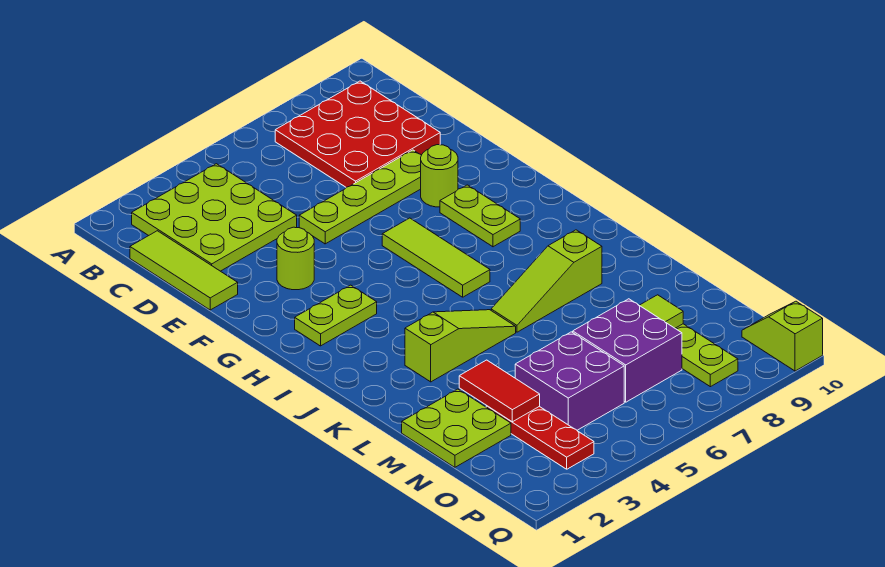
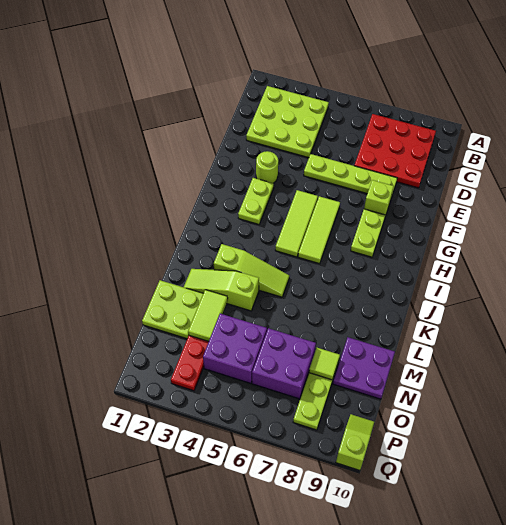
lime tile C1:E1 level 1 -> lime tile G5:I5 level 1
lime round brick F8 level 1 -> lime brick F8 level 1
lime plate H2:H3 level 1 -> lime plate G3:H3 level 1
lime slope K6:K8 level 1 top 8 -> lime slope L2:L4 level 1 top 4
red tile M3:N3 level 2 -> lime tile M3:N3 level 2
none -> purple plate M9:N10 level 1

